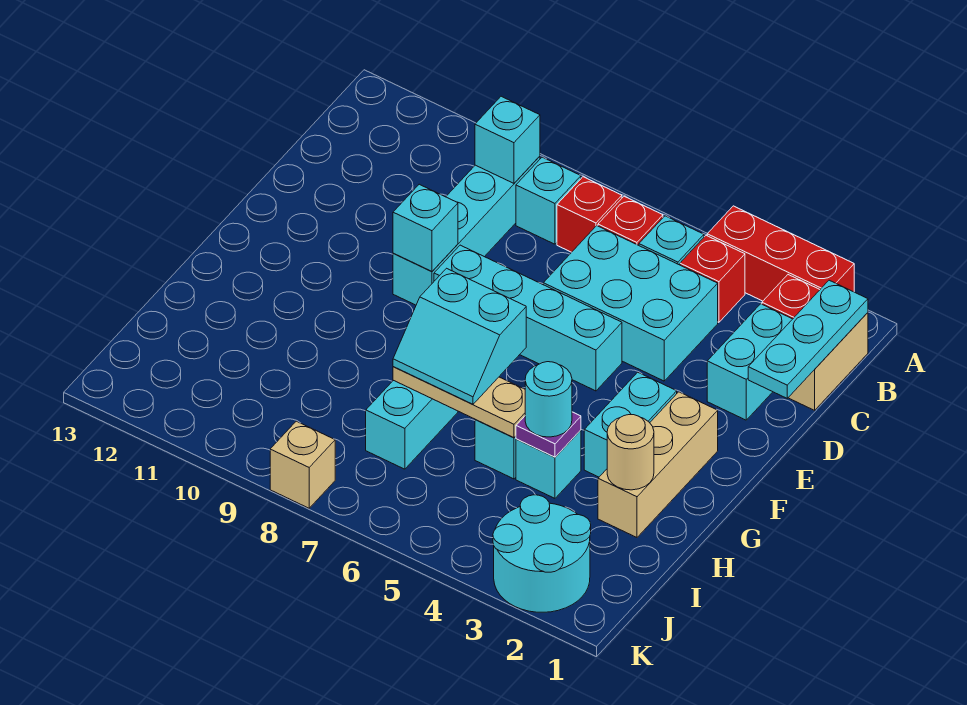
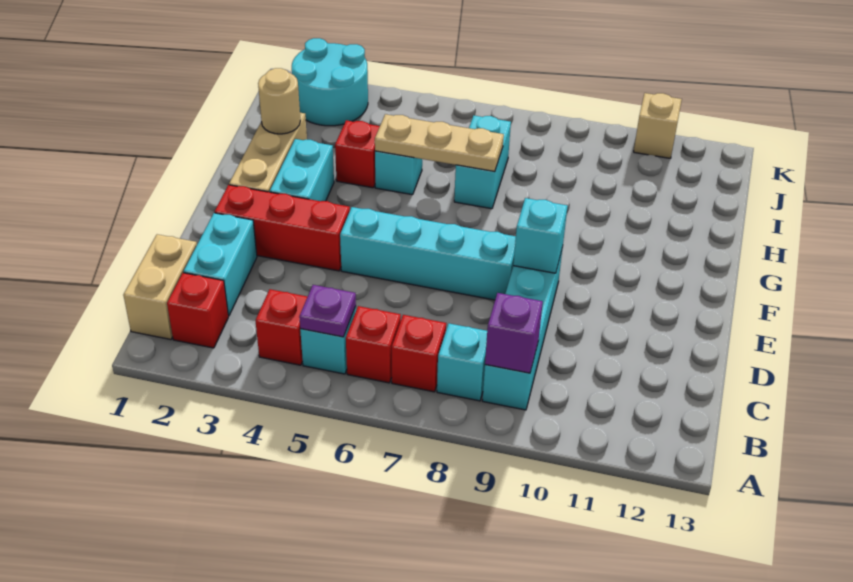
red brick A2:A4 level 1 -> red brick E2:E4 level 1
cyan plate B1:D1 level 2 -> none
cyan brick B9 level 2 -> purple brick B9 level 2
cyan brick C4:D6 level 1 -> none
cyan slope G6:H7 level 3 top G -> none
cyan brick H4 level 1 -> red brick H4 level 1
purple plate H4 level 2 -> purple plate B5 level 2
cyan round brick H4 level 3 -> none
tan brick K8 level 1 -> tan brick K11 level 1

